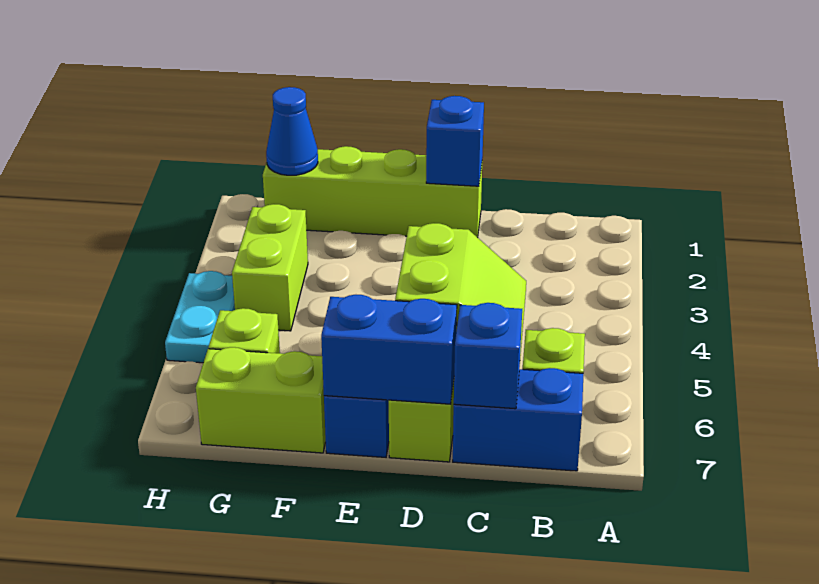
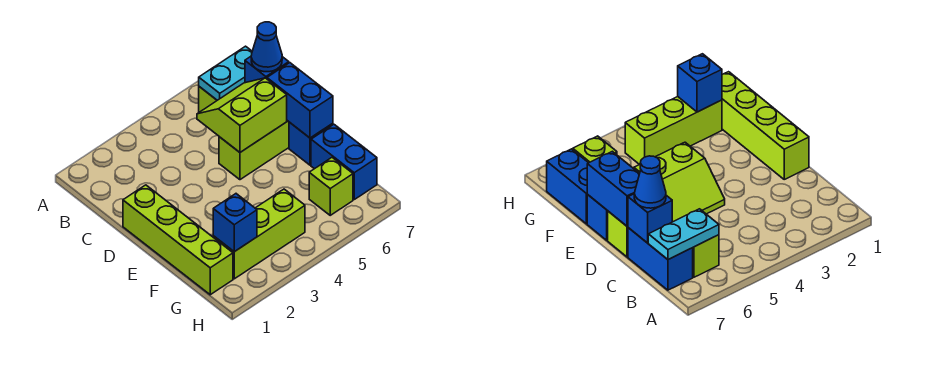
blue brick D1 level 2 -> blue brick G2 level 2
lime brick F7:G7 level 1 -> blue brick F7:G7 level 1
blue cone G1 level 2 -> blue cone C7 level 3
lime brick G3:G4 level 1 -> lime brick G2:G4 level 1
cyan plate H4:H5 level 1 -> cyan plate B6:B7 level 2

